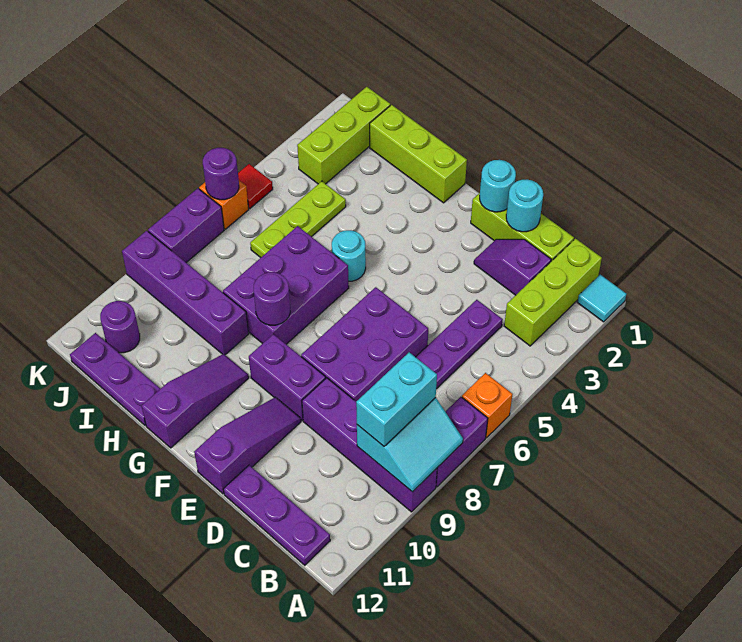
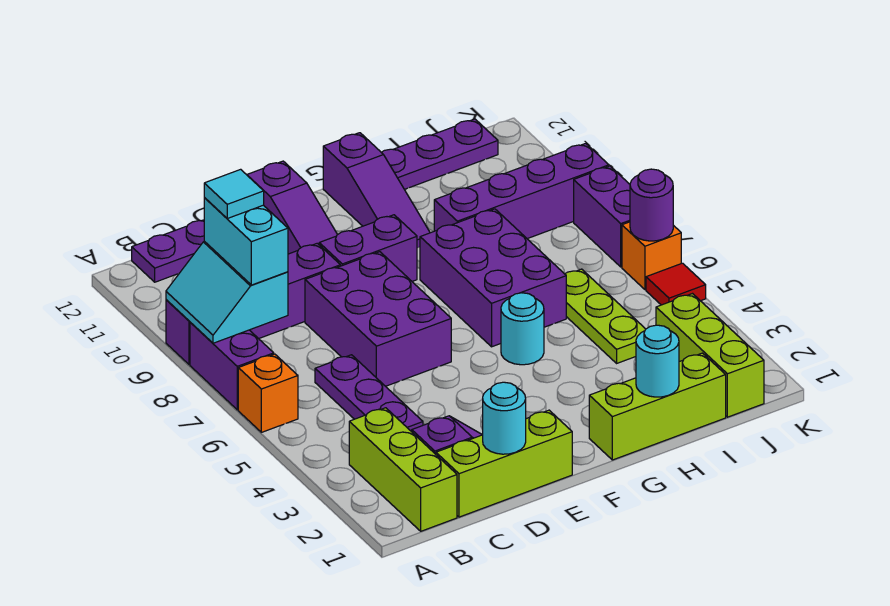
cyan tile A1 level 1 -> cyan tile B9 level 4
cyan round brick E1 level 2 -> cyan round brick H1 level 2
purple round brick G8 level 2 -> none
purple round brick J11 level 1 -> none

